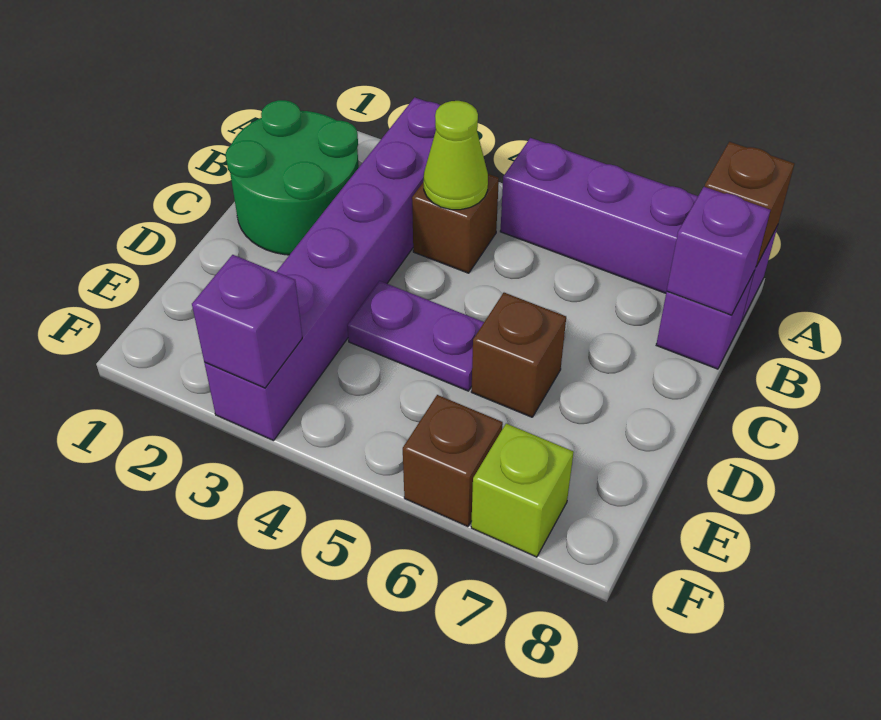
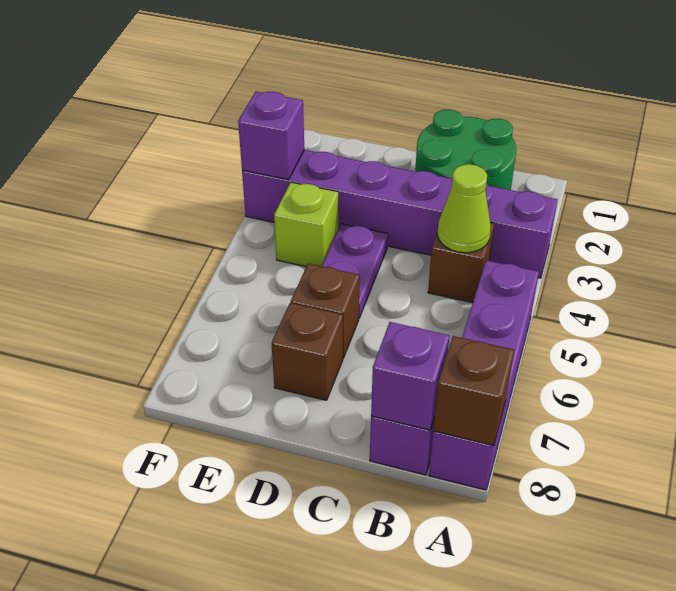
brown brick F6 level 1 -> brown brick D7 level 1
lime brick F7 level 1 -> lime brick E4 level 1

